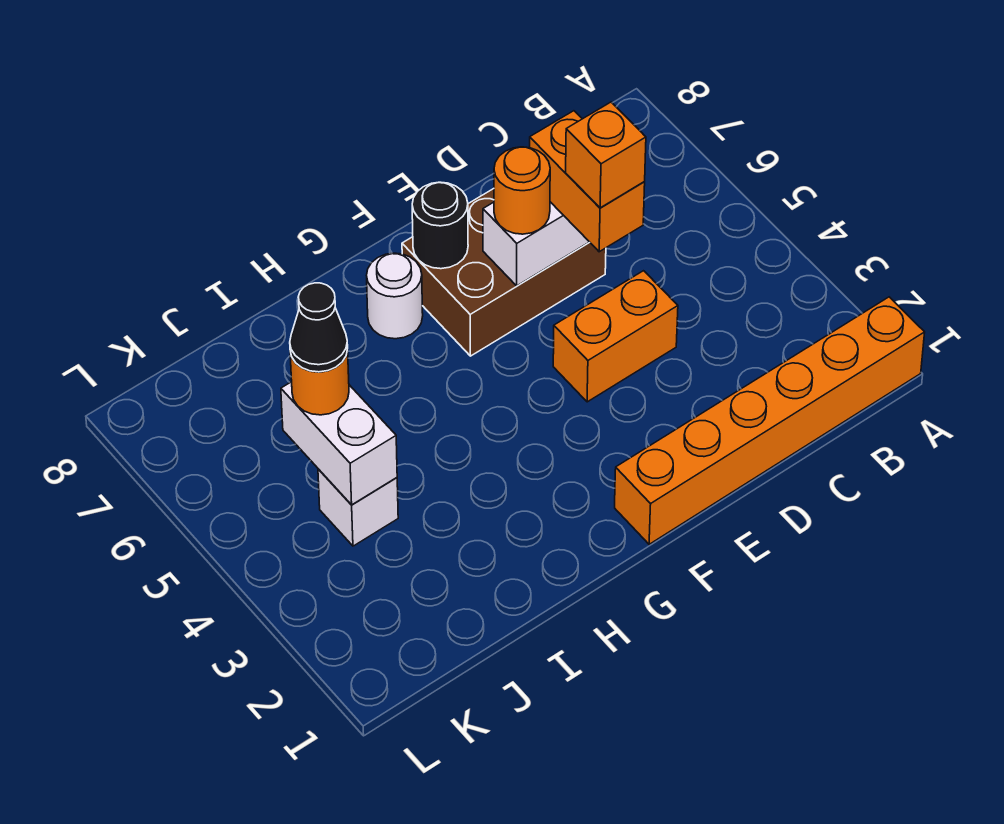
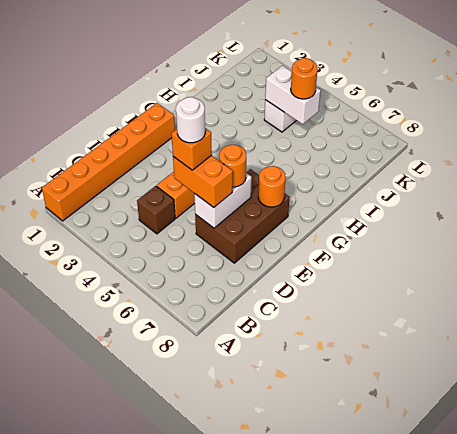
none -> brown brick C4 level 1
black round brick F7 level 2 -> orange round brick F7 level 2
white round brick G7 level 1 -> white round brick D5 level 5
black cone J5 level 4 -> none

